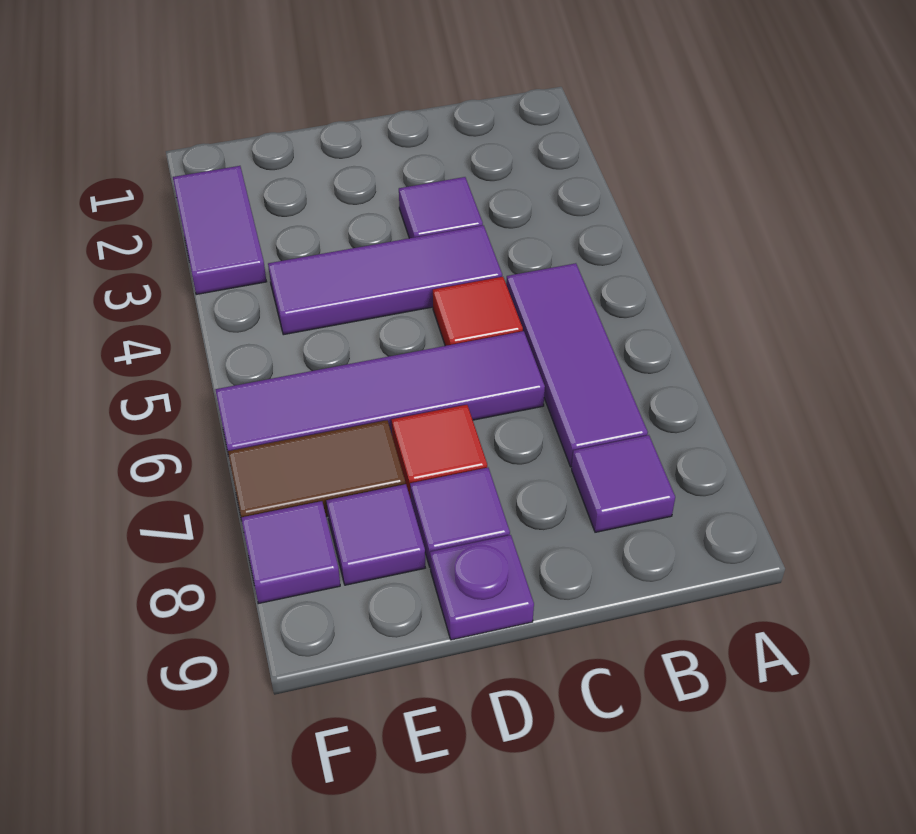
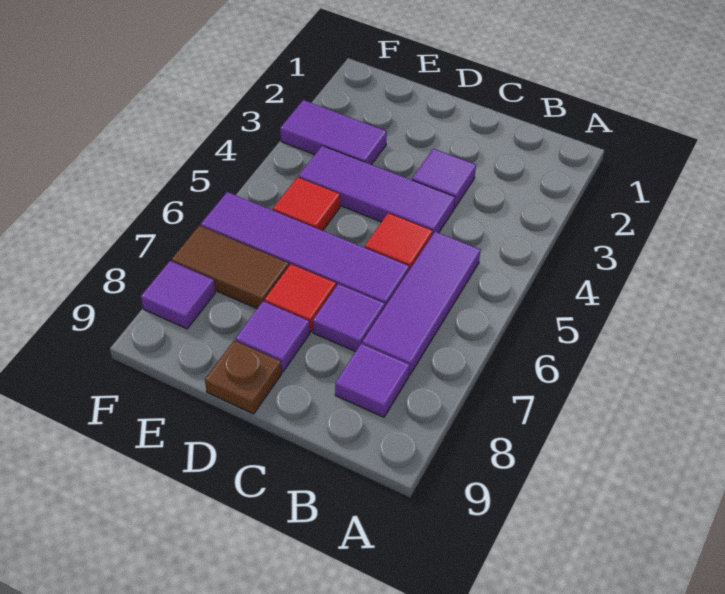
purple plate D9 level 1 -> brown plate D9 level 1
none -> red tile E5 level 1
purple tile E8 level 1 -> purple tile C7 level 1
purple tile F2:F3 level 1 -> purple tile E3:F3 level 1

